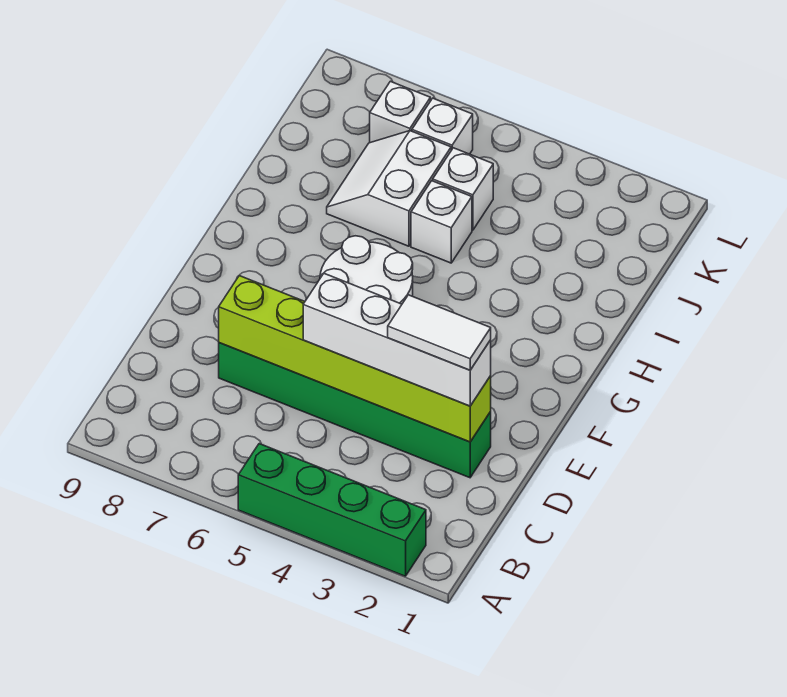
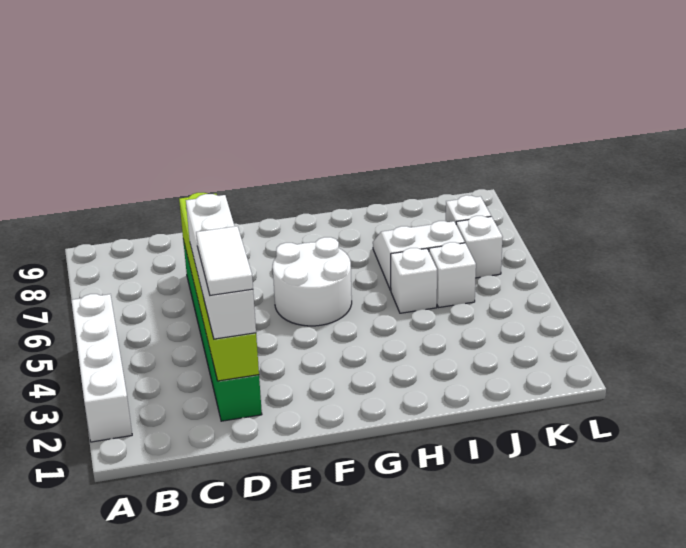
green brick A2:A5 level 1 -> white brick A2:A5 level 1

